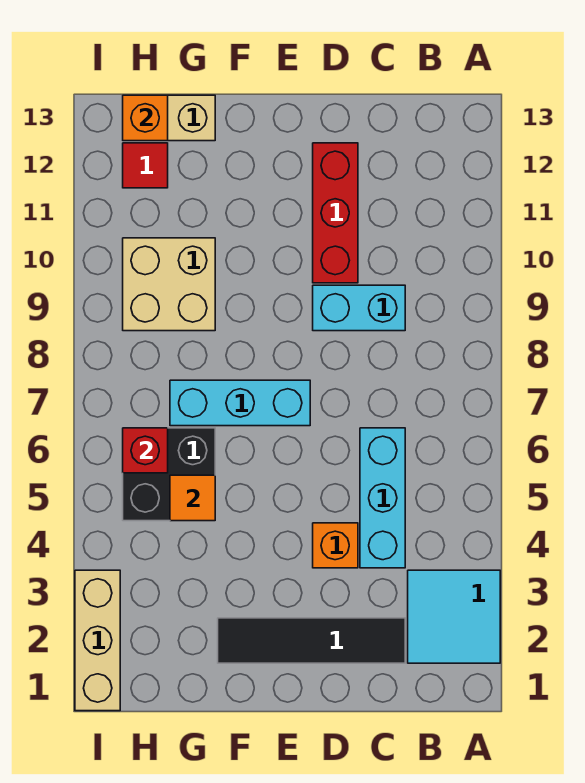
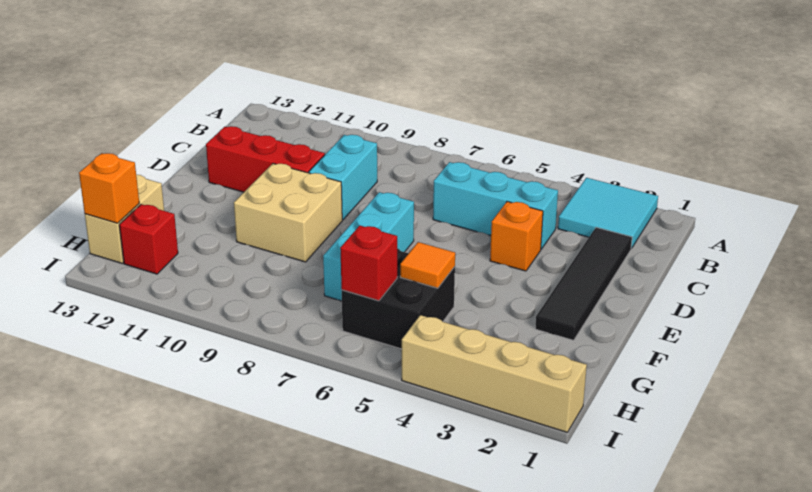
tan brick G9:H10 level 1 -> tan brick E9:F10 level 1
red tile H12 level 1 -> red brick H12 level 1
tan brick I1:I3 level 1 -> tan brick I1:I4 level 1

